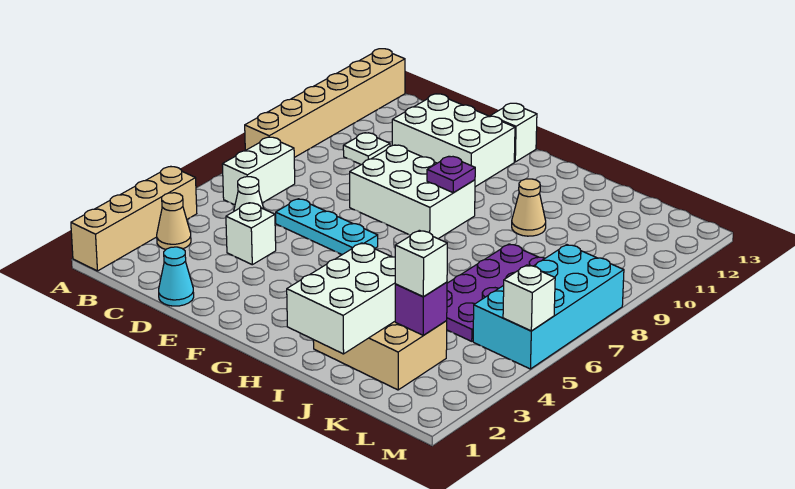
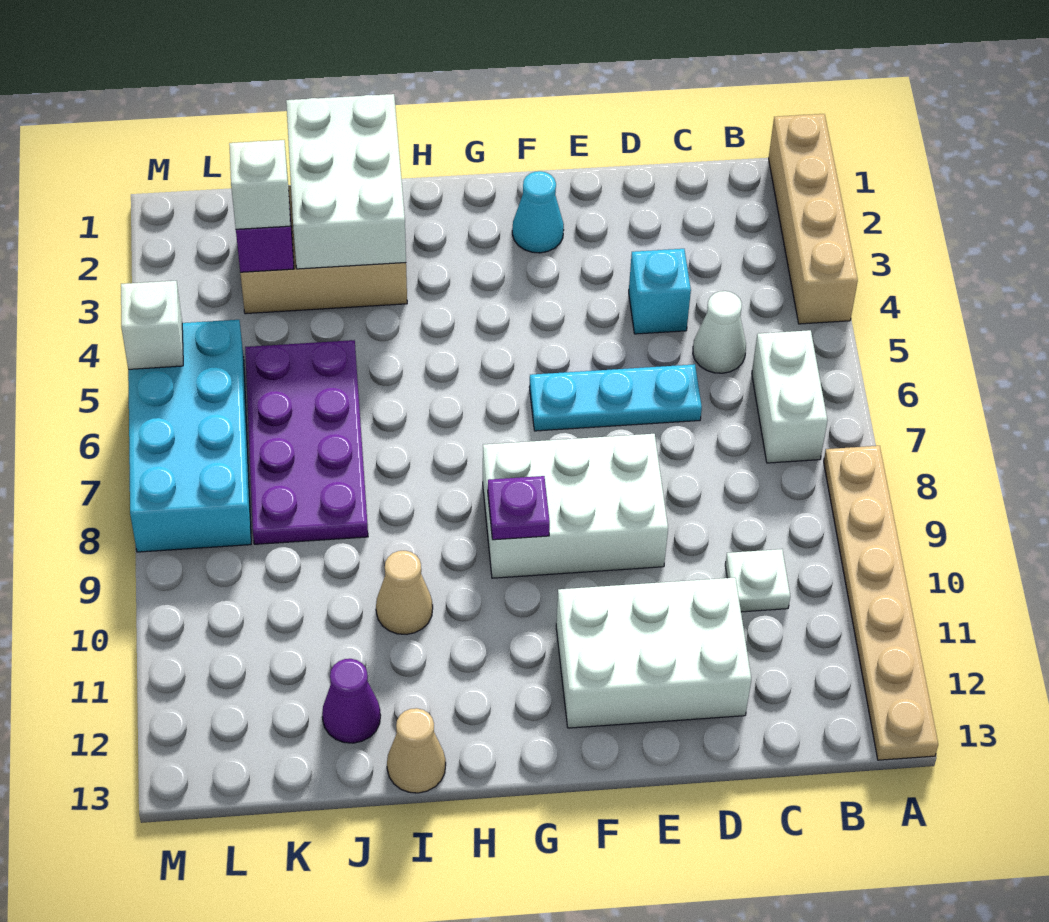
tan brick A8:A13 level 1 -> tan plate A8:A13 level 1
tan cone B3 level 1 -> tan cone I13 level 1
cyan cone D1 level 1 -> cyan cone F2 level 1
white brick D4 level 1 -> cyan brick D4 level 1
white brick F13 level 1 -> none
none -> purple cone J12 level 1

